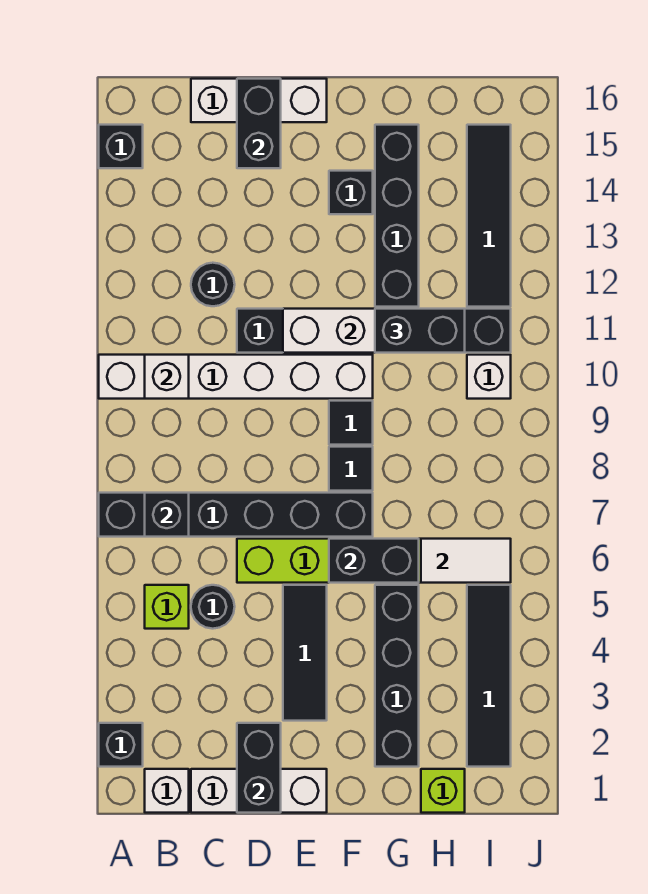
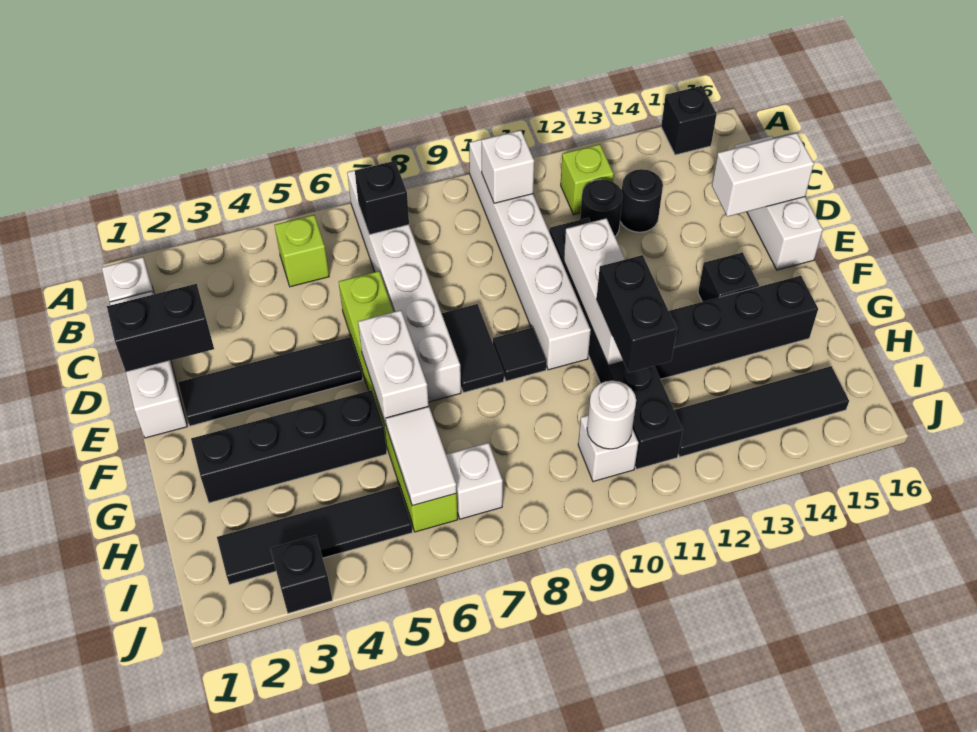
black brick A2 level 1 -> black brick J3 level 1
black brick A7:F7 level 1 -> white brick A7:F7 level 1
black round brick C5 level 1 -> black round brick C13 level 1
black brick D15:D16 level 2 -> white brick D15:D16 level 2
black tile E3:E5 level 1 -> black tile E2:E5 level 1
black brick F6:G6 level 2 -> white brick F6:G6 level 2
black tile F8 level 1 -> black tile E8:F8 level 1
lime brick H1 level 1 -> lime brick B12 level 1
none -> white brick I7 level 1
none -> white round brick I10 level 2

